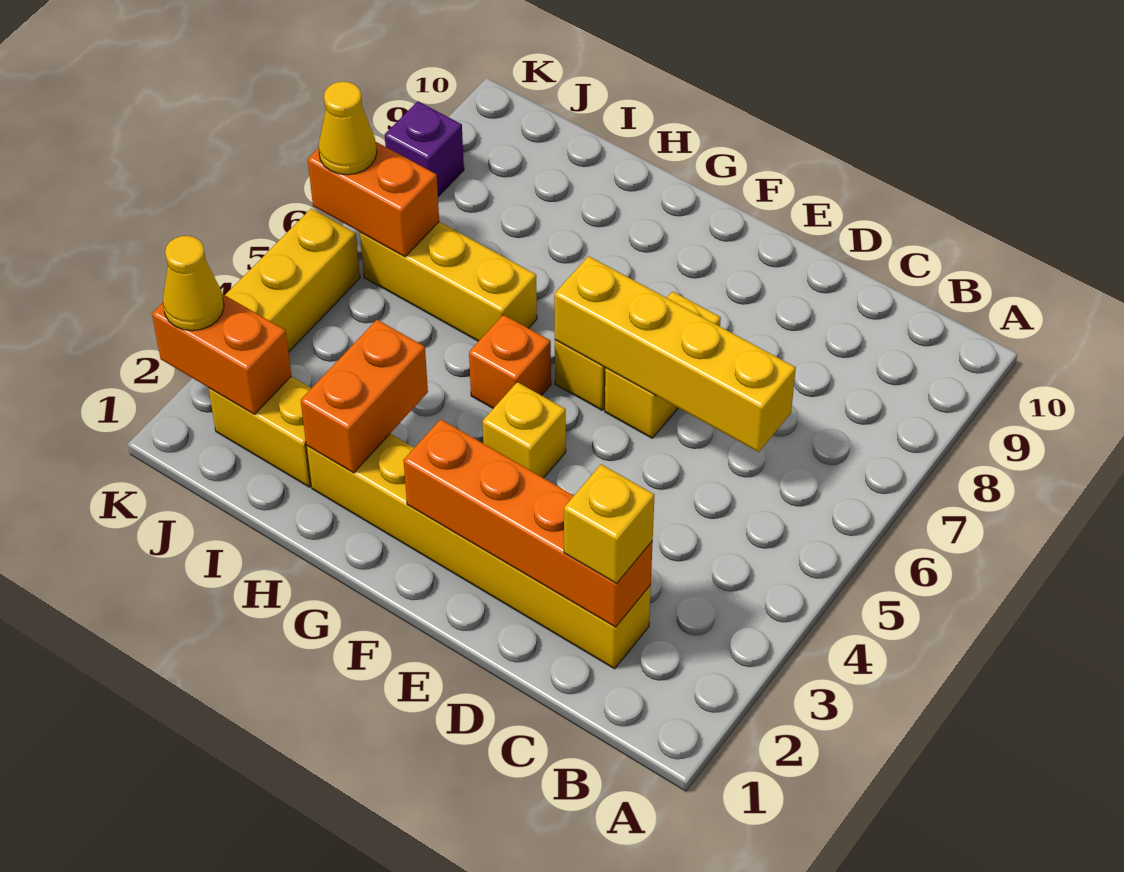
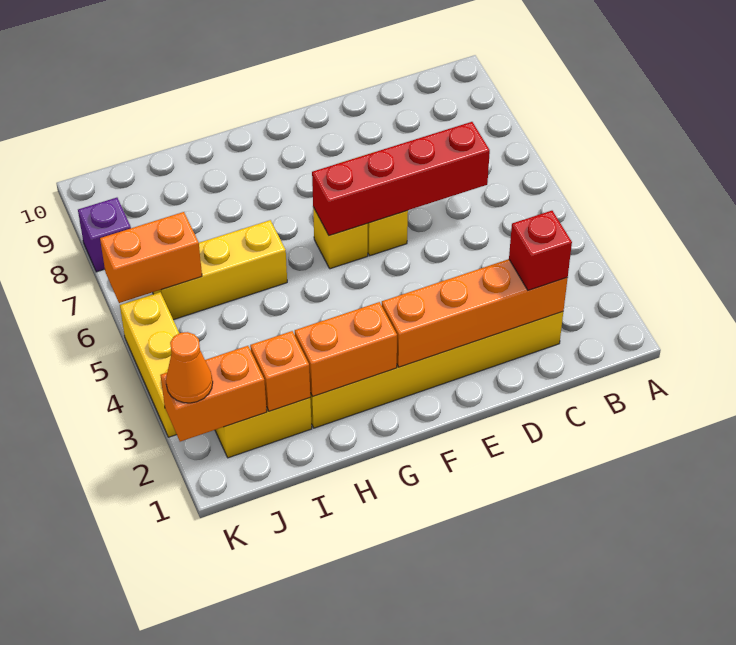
yellow brick C2 level 3 -> red brick C2 level 3
yellow brick C6:F6 level 2 -> red brick C6:F6 level 2
yellow brick F4 level 1 -> none
orange brick G5 level 1 -> orange brick I2 level 2
orange brick H2:H3 level 2 -> orange brick G2:H2 level 2
yellow cone K2 level 3 -> orange cone K2 level 3
yellow cone K6 level 3 -> none

